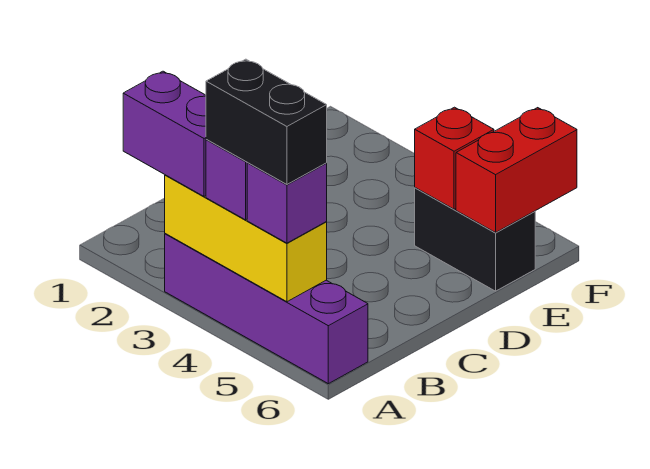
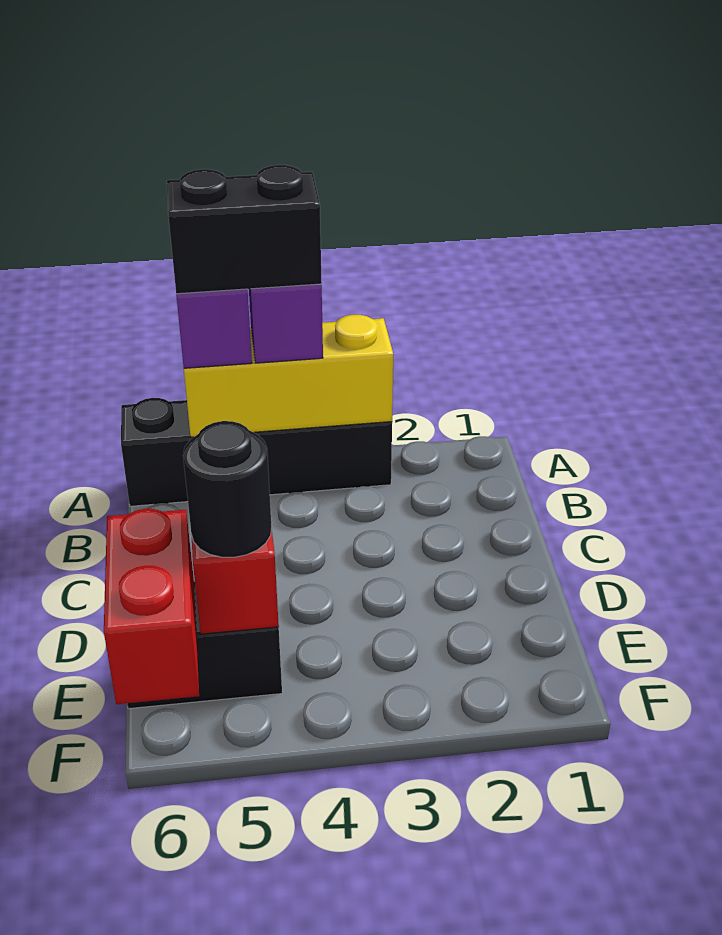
purple brick A2:A3 level 3 -> none
purple brick A3:A6 level 1 -> black brick A3:A6 level 1
none -> black round brick E5 level 3

